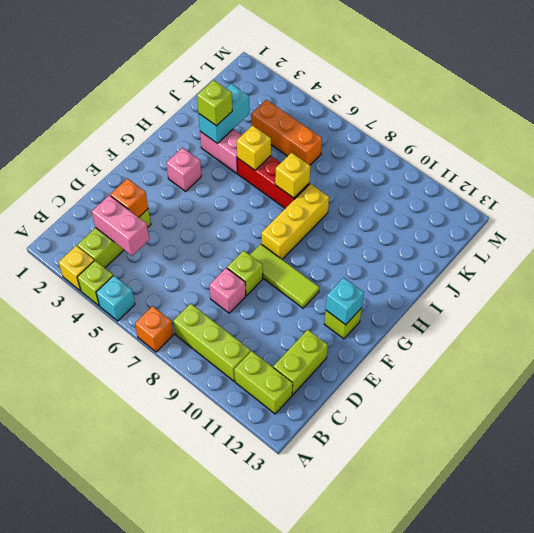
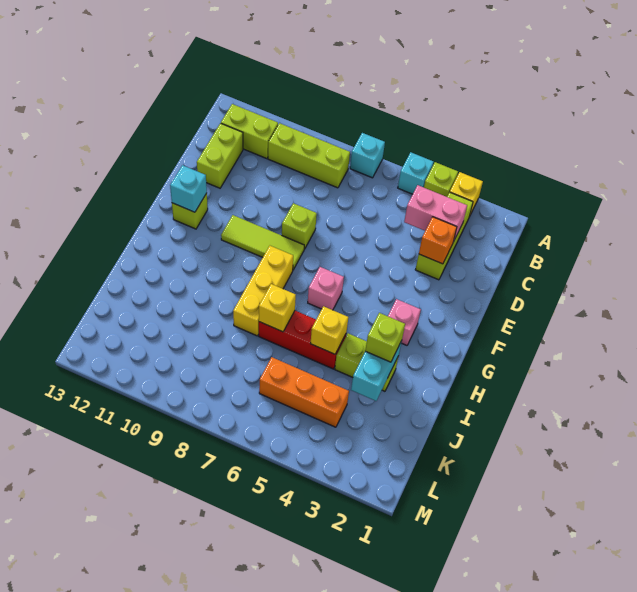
orange brick A7 level 1 -> cyan brick A7 level 1
pink brick D8 level 1 -> pink brick G6 level 1
pink brick I3:I4 level 1 -> lime brick I3:I4 level 1

